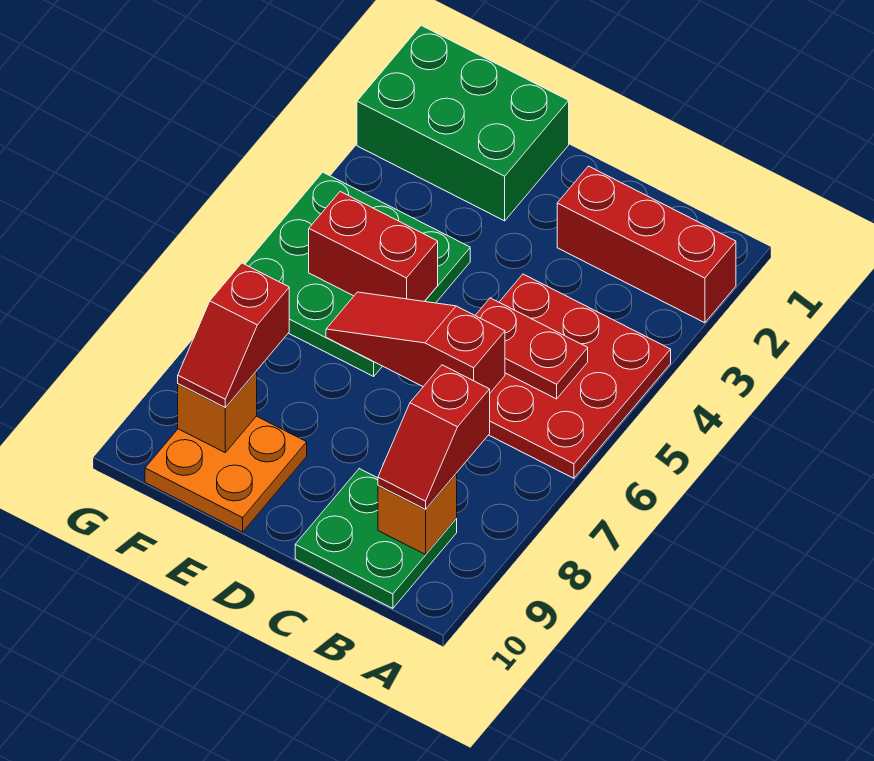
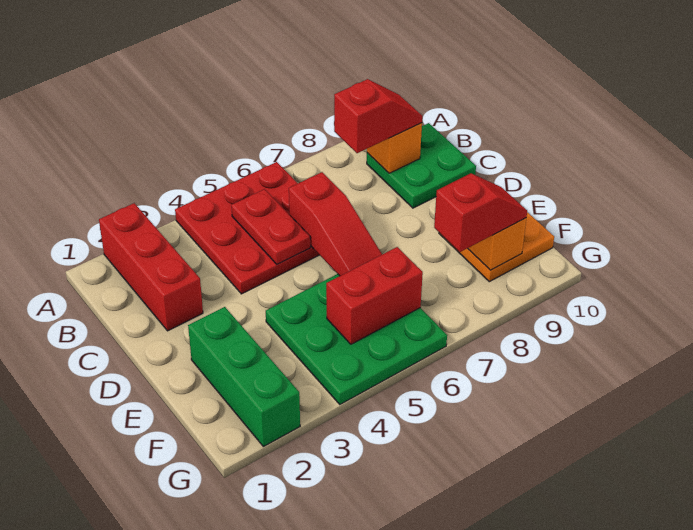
green brick E1:G2 level 1 -> green brick E2:G2 level 1
red brick E5:F5 level 2 -> red brick F5:F6 level 2

